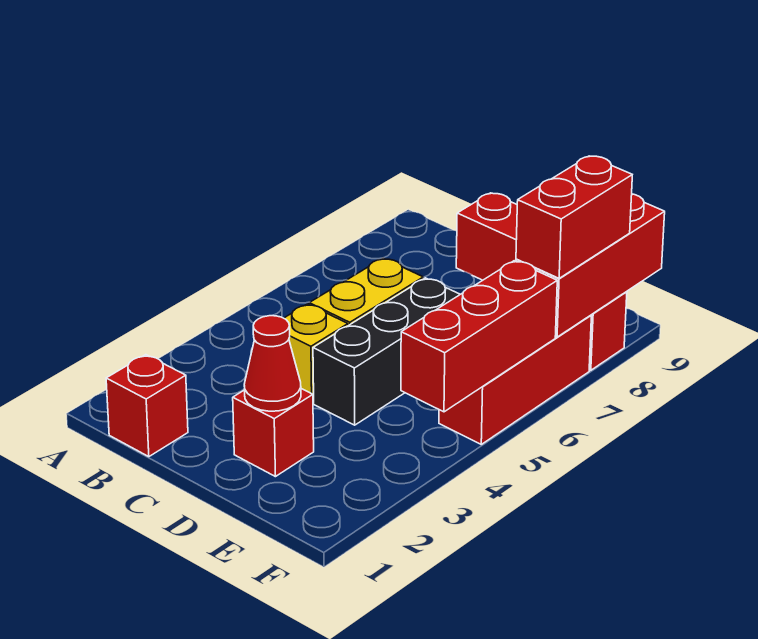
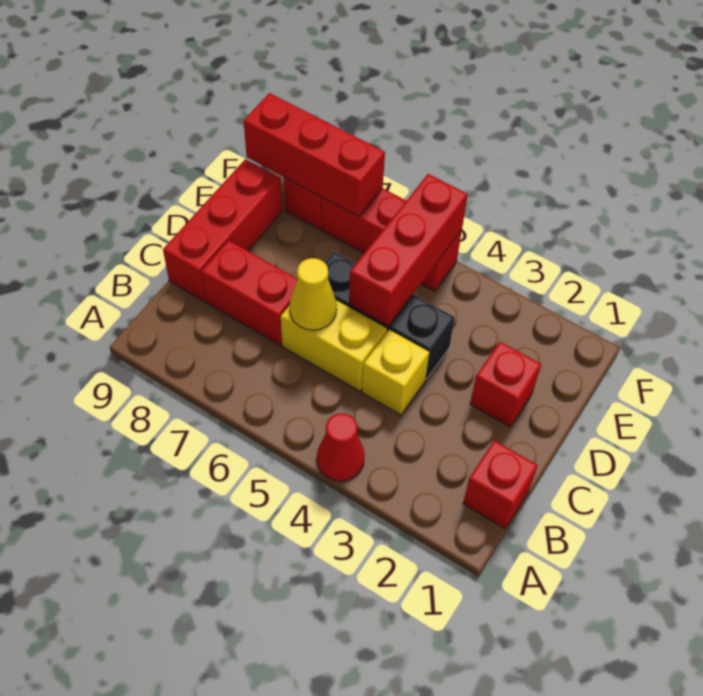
none -> yellow cone C6 level 2
red cone D2 level 2 -> red cone A4 level 1
red brick F4:F6 level 2 -> red brick D5:F5 level 2
red brick F7:F8 level 3 -> red brick C7:C8 level 1

